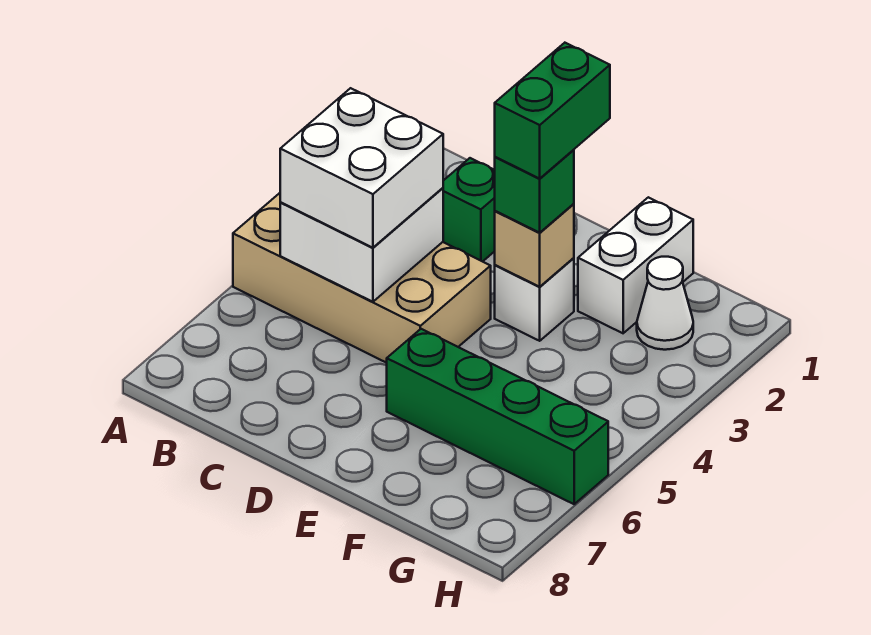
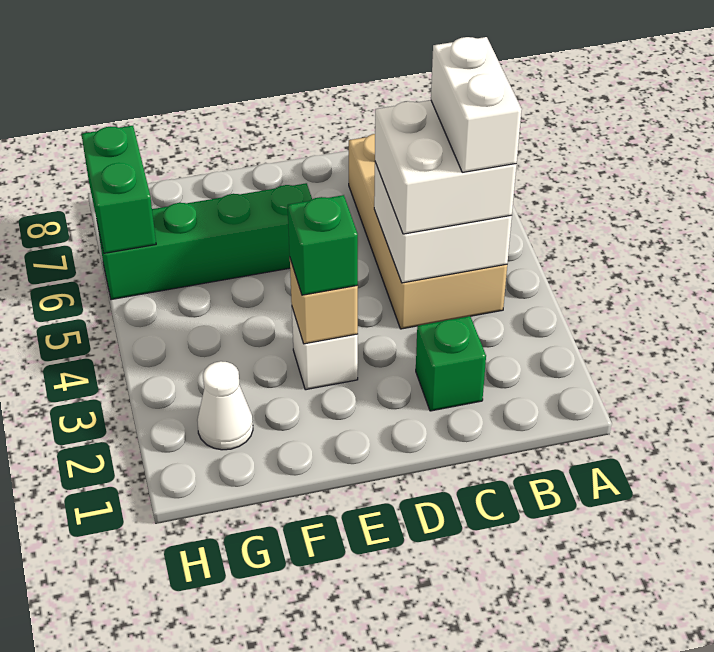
tan brick A4:D5 level 1 -> tan brick B4:C7 level 1
green brick E2:E3 level 4 -> green brick H6:H7 level 2
white brick F1:F2 level 1 -> white brick B4:B5 level 4

